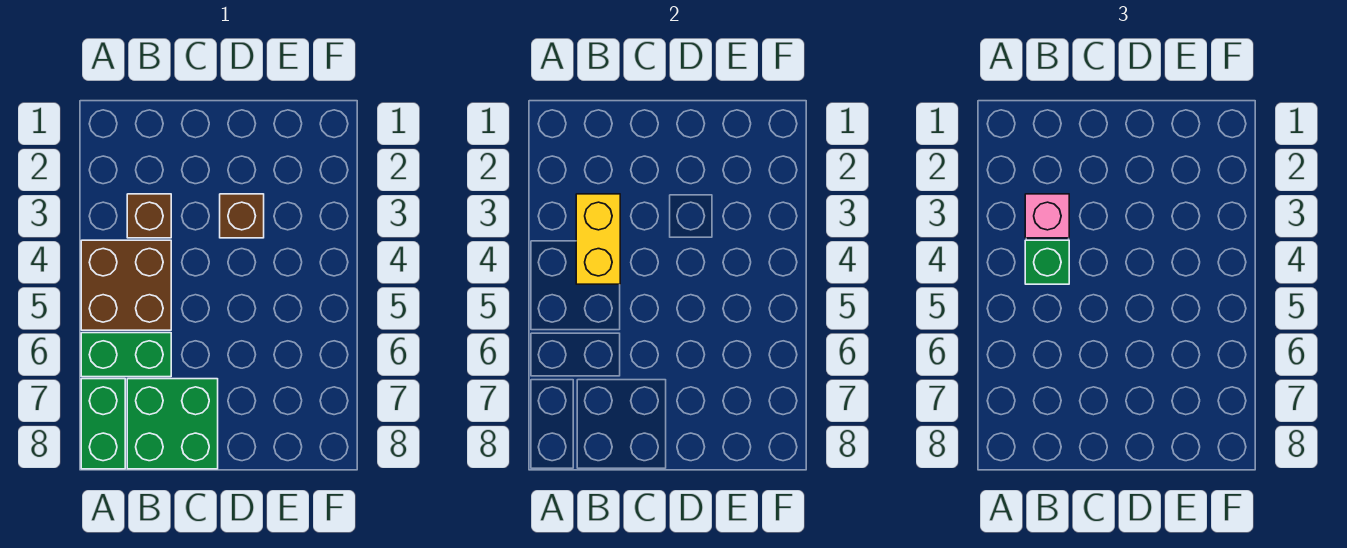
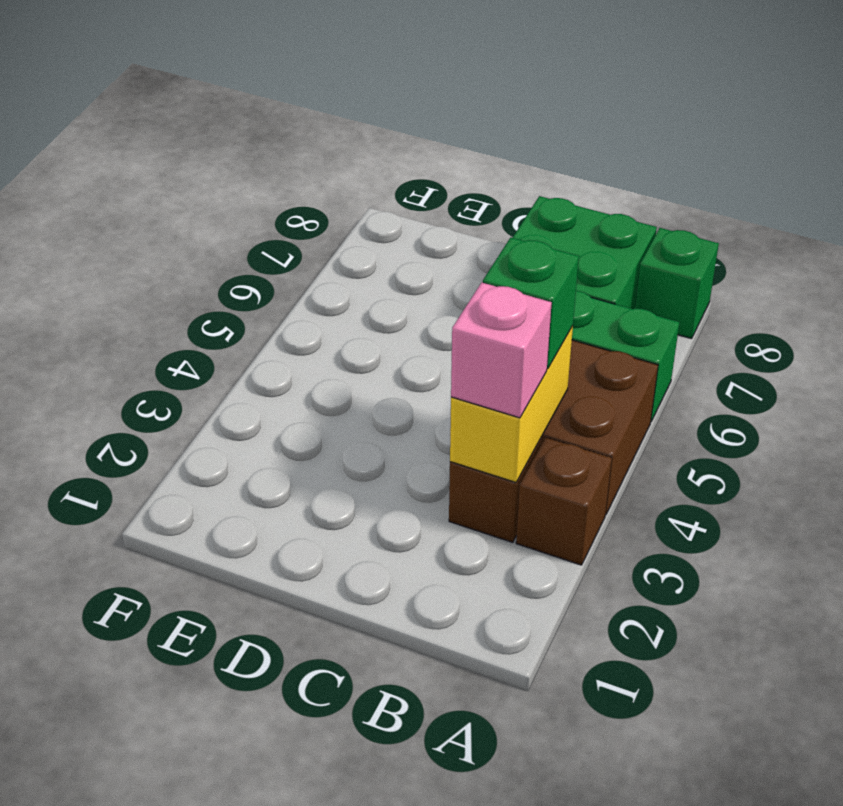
green brick A7:A8 level 1 -> green brick A8 level 1
brown brick D3 level 1 -> brown brick A3 level 1

